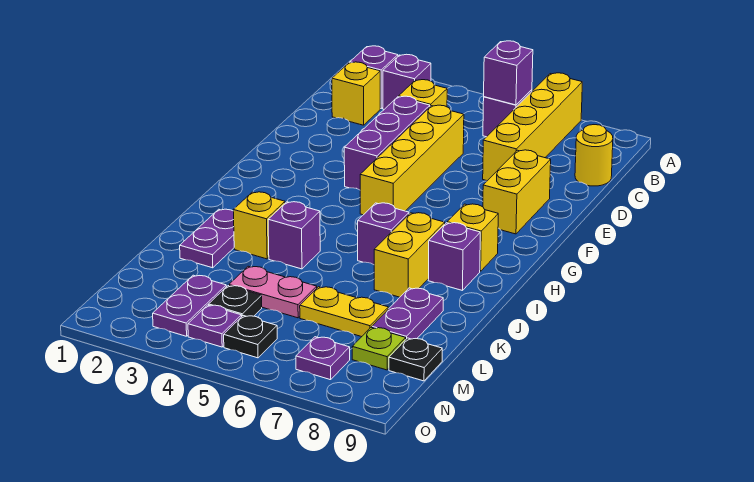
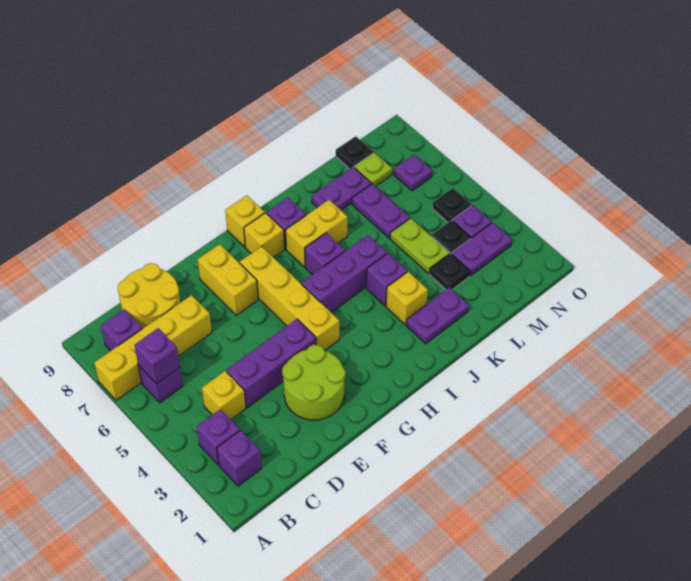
none -> purple brick B8 level 1
yellow brick C2 level 1 -> yellow brick H9 level 1
yellow round brick C9 level 1 -> yellow round brick C8:D9 level 1
yellow brick D5:G5 level 1 -> yellow brick G4:G7 level 1
none -> lime round brick E2:F3 level 1
yellow brick E8:F8 level 1 -> yellow brick F7:F8 level 1
none -> purple brick H5:J5 level 1
none -> black plate L3 level 1
pink plate L4:L5 level 1 -> lime plate L4:L5 level 1
yellow plate L6:L7 level 1 -> purple plate L6:L7 level 1

